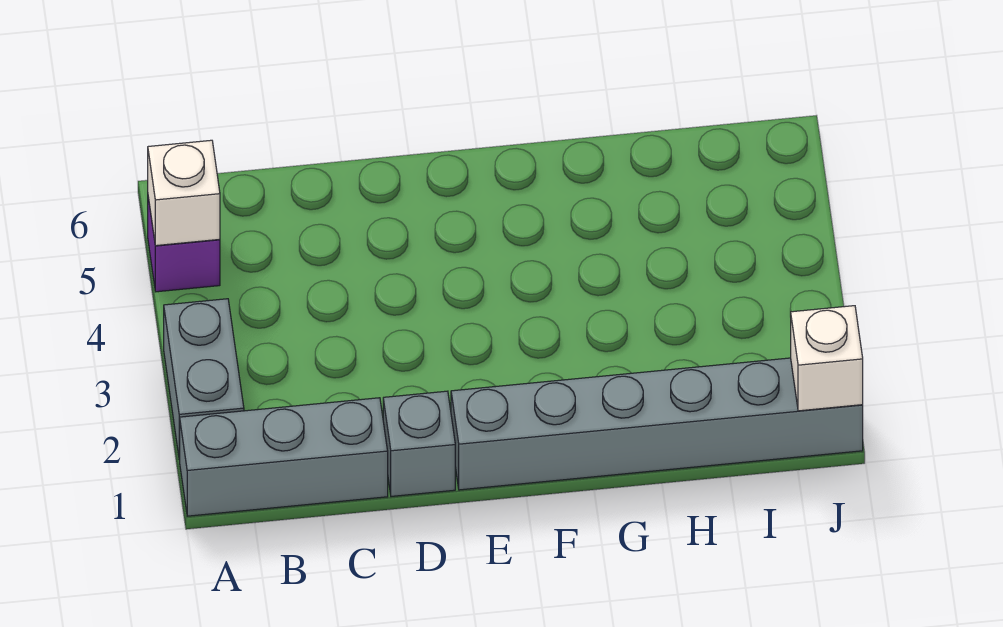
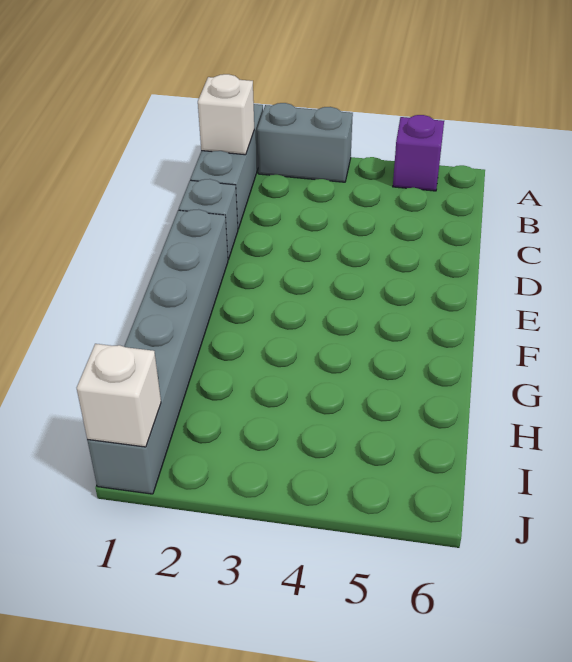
white brick A5 level 2 -> white brick B1 level 2

